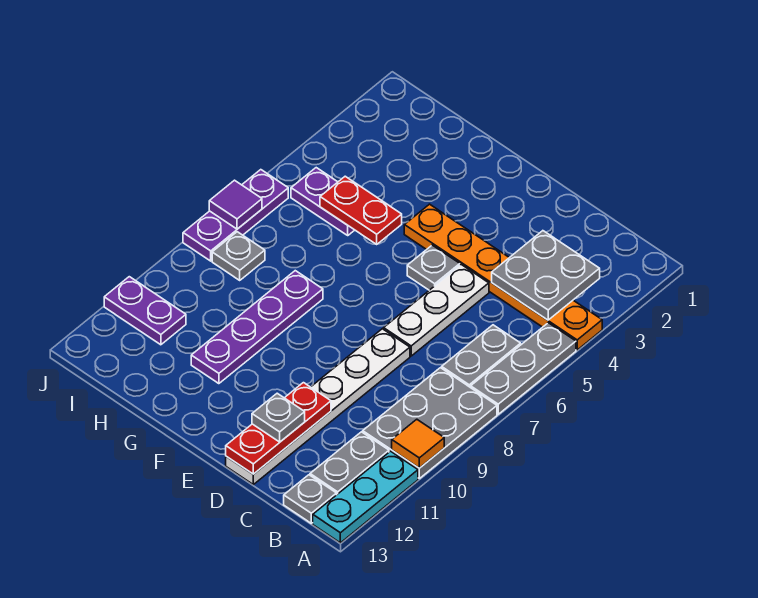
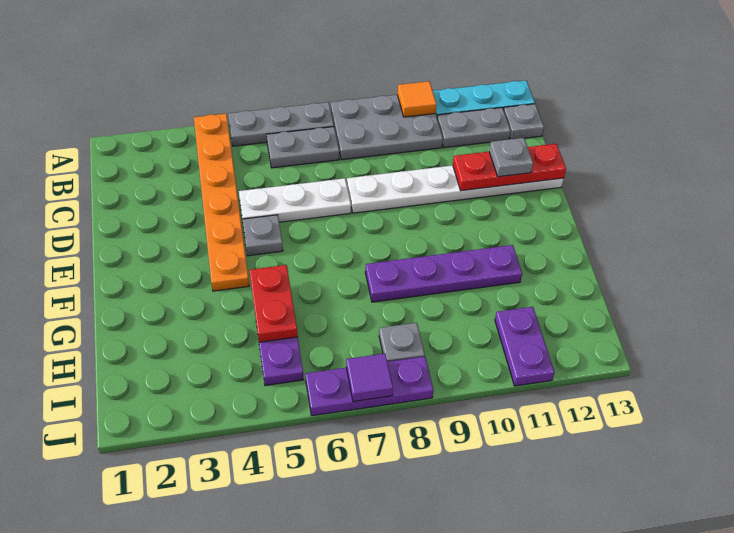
grey plate B3:C4 level 2 -> none

